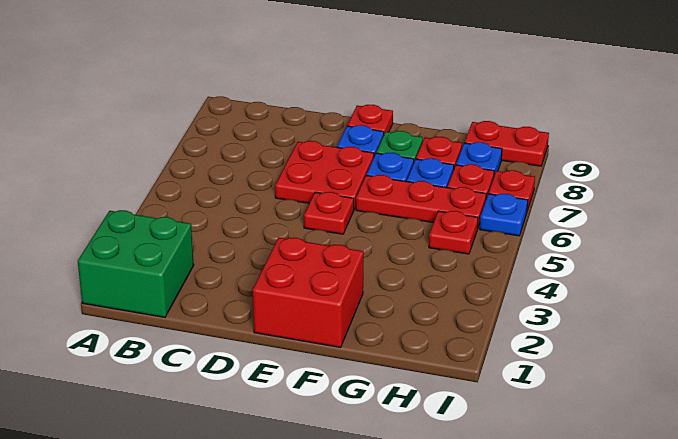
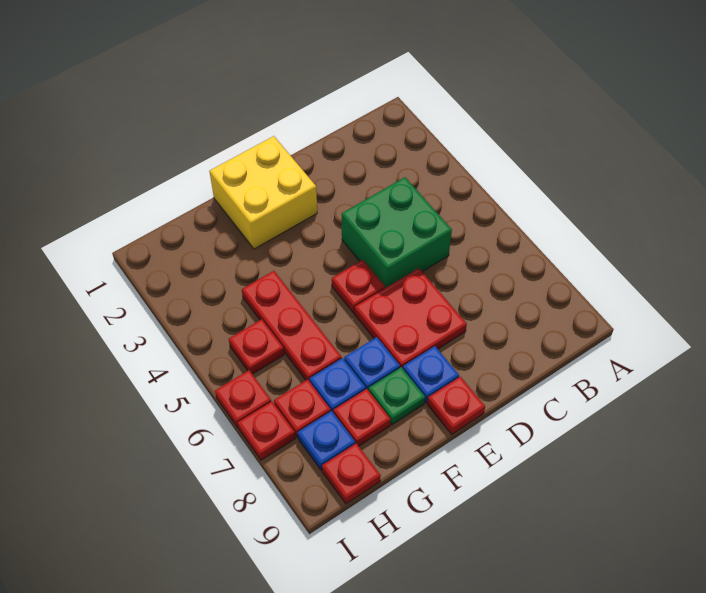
green brick A1:B2 level 1 -> green brick C4:D5 level 1
red brick E1:F2 level 1 -> yellow brick E1:F2 level 1
red plate F6:H6 level 1 -> red plate G4:G6 level 1
red plate H9:I9 level 1 -> red plate H9 level 1
blue plate I6 level 1 -> red plate I6 level 1

